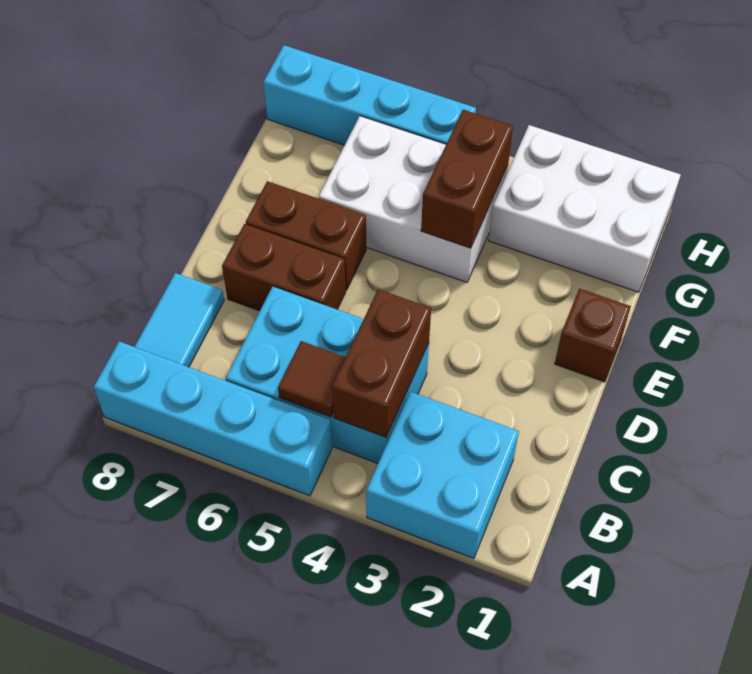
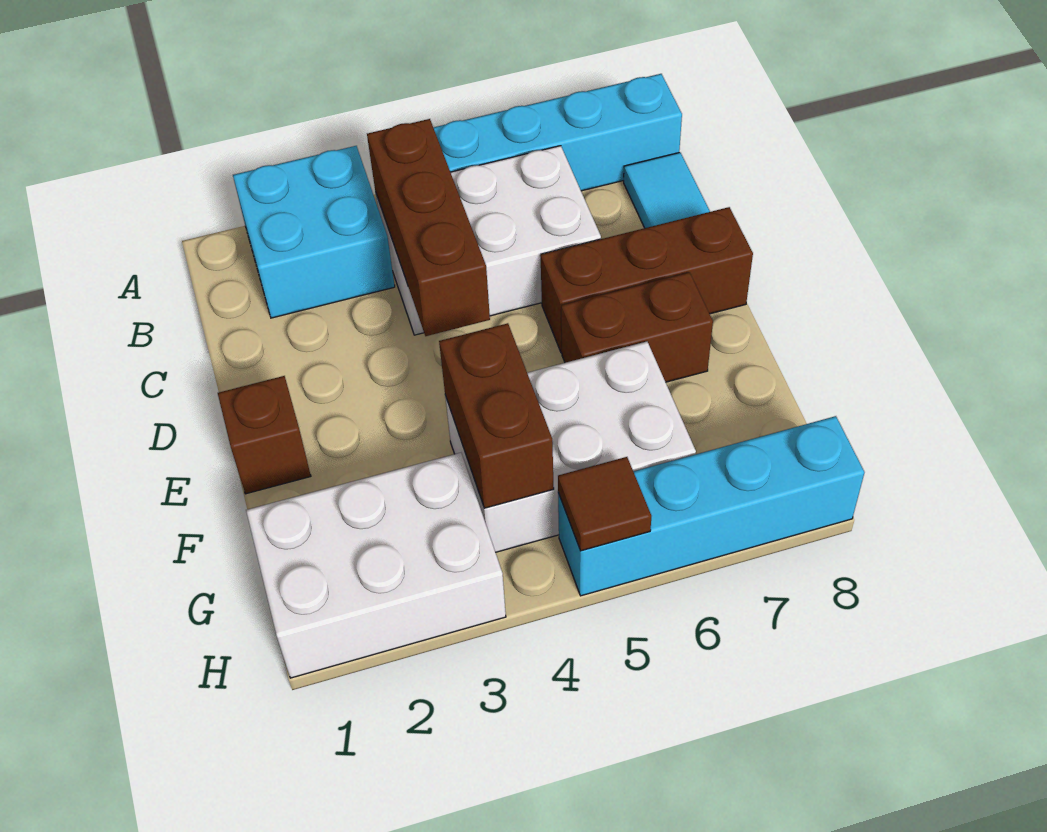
cyan brick B4:C6 level 1 -> white brick B4:C6 level 1
brown brick B4:C4 level 2 -> brown brick B4:D4 level 2
brown tile B5 level 2 -> brown tile H5 level 2
brown brick D6:D7 level 1 -> brown brick D6:D8 level 1

